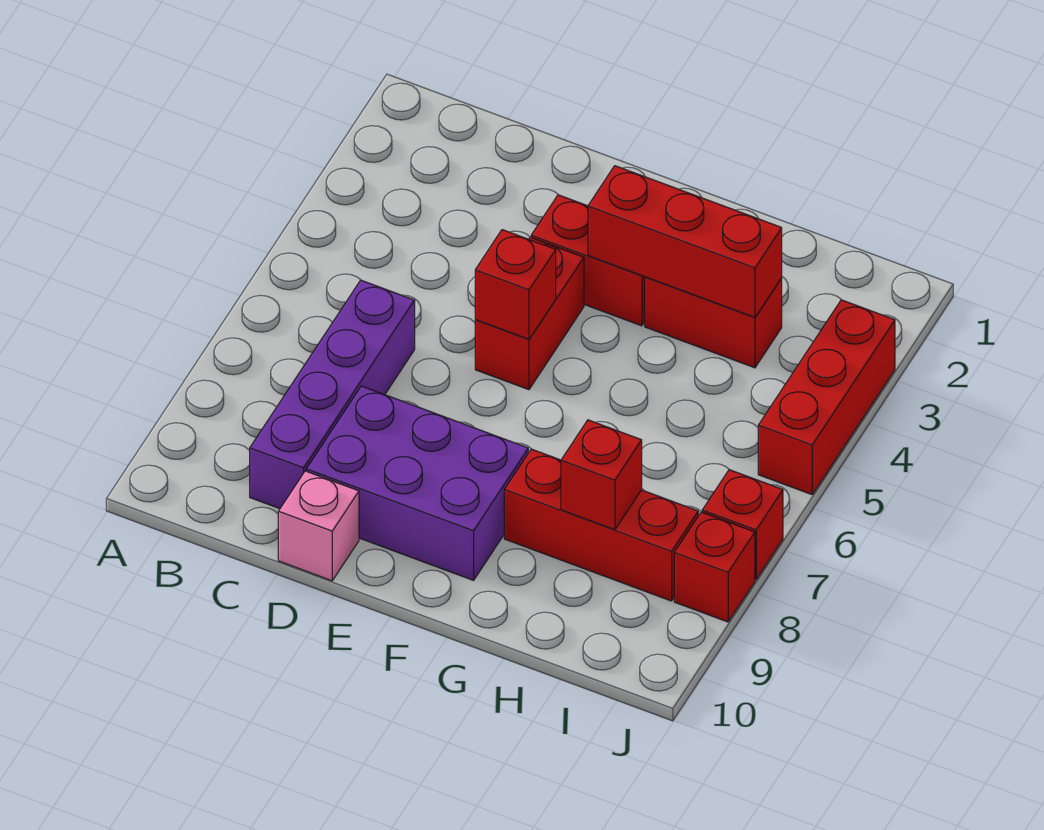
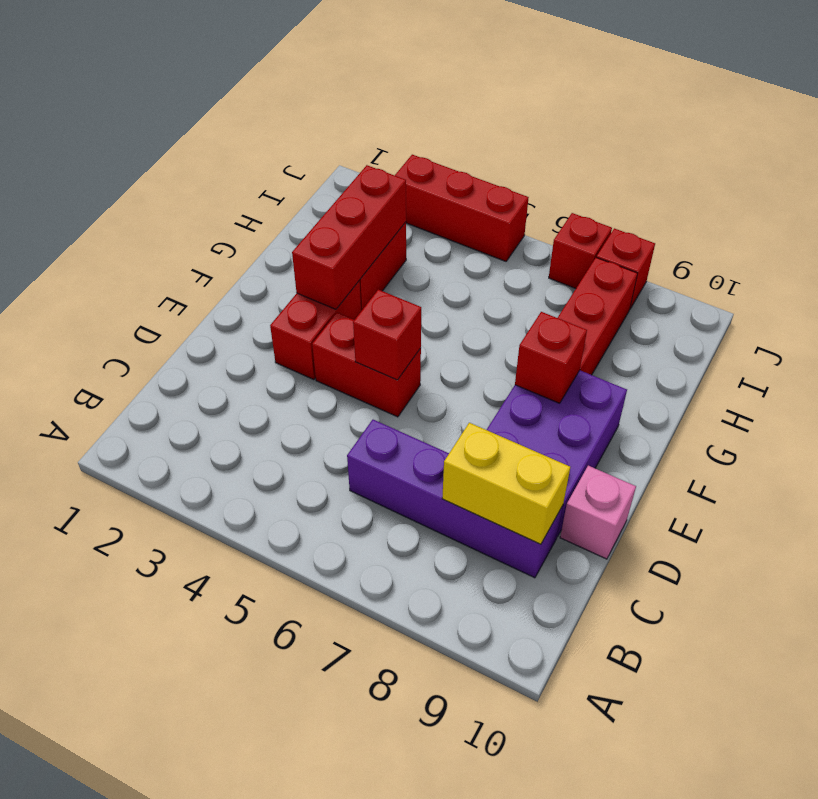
none -> yellow brick C8:C9 level 2
red brick H8 level 2 -> red brick F8 level 2

